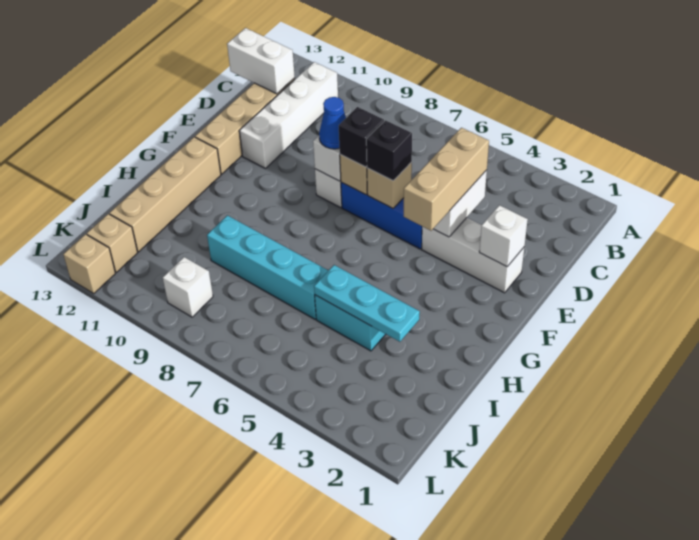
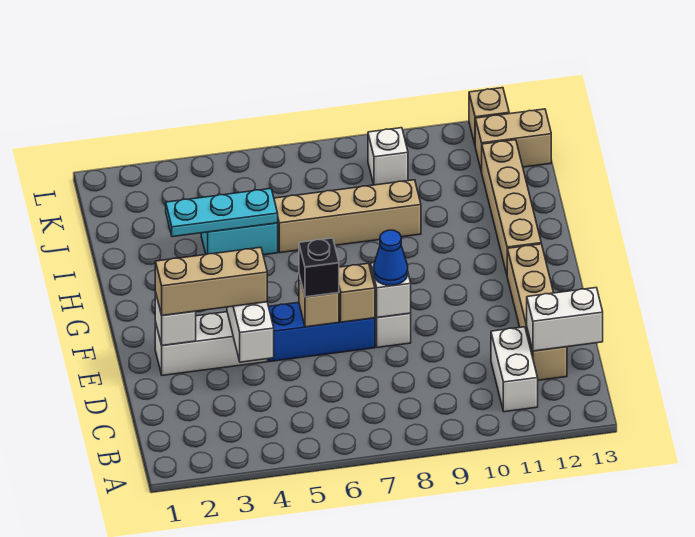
white brick B11:E11 level 1 -> white brick B11:C11 level 1
tan brick D4:F4 level 3 -> tan brick E2:E4 level 3
black brick E7 level 3 -> none
cyan brick I6:I9 level 1 -> tan brick I6:I9 level 1
tan brick K12 level 1 -> tan brick K12:K13 level 1

